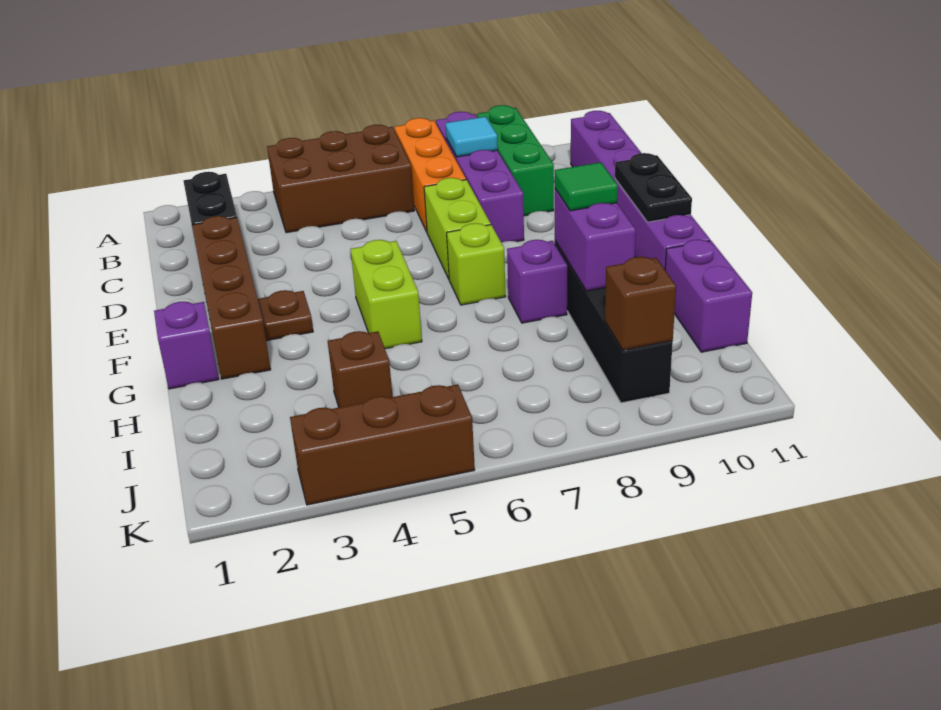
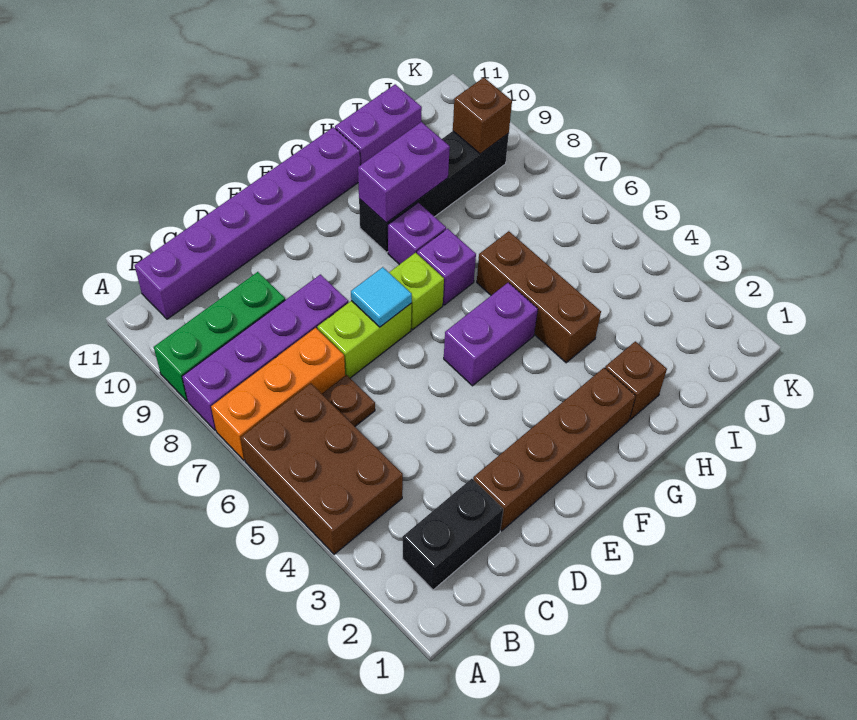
cyan tile B8 level 2 -> cyan tile E7 level 2
black plate E11:F11 level 2 -> none
brown plate F3 level 1 -> brown plate C6 level 1
lime brick F5:G5 level 1 -> purple brick F5:G5 level 1
purple brick G1 level 1 -> purple brick G7 level 1
green tile G9 level 3 -> none
brown brick I4 level 1 -> brown brick H2 level 1
brown brick K3:K5 level 1 -> brown brick H4:H6 level 1

